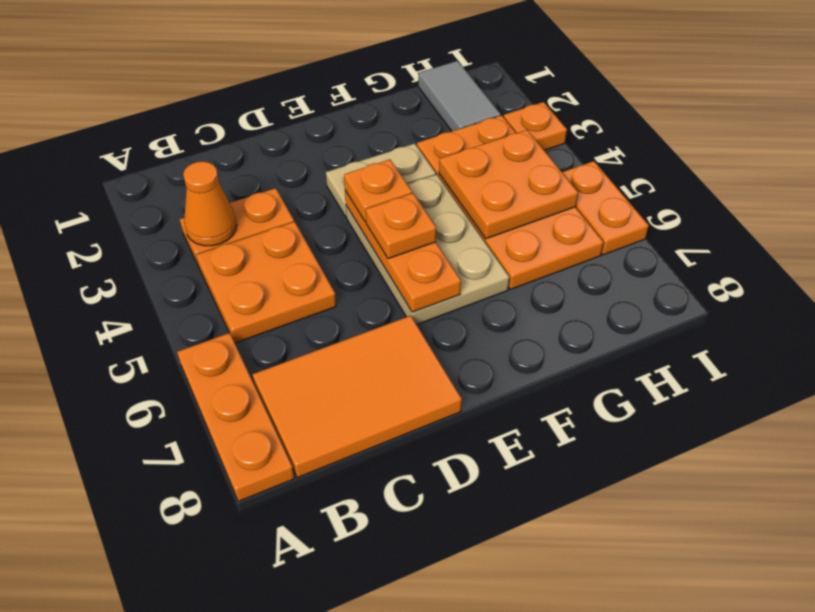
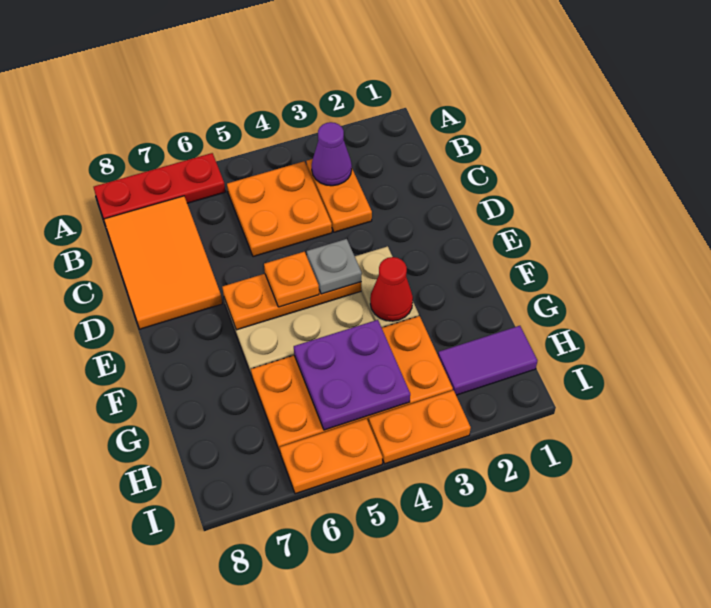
orange plate A6:A8 level 1 -> red plate A6:A8 level 1
orange cone B3 level 2 -> purple cone B3 level 2
orange plate E4 level 3 -> grey plate E4 level 3
none -> red cone F3 level 2
orange plate G4:H5 level 2 -> purple plate G4:H5 level 2
grey tile H1:H2 level 1 -> purple tile H1:H2 level 1
orange plate I3 level 1 -> orange plate I3:I4 level 1

